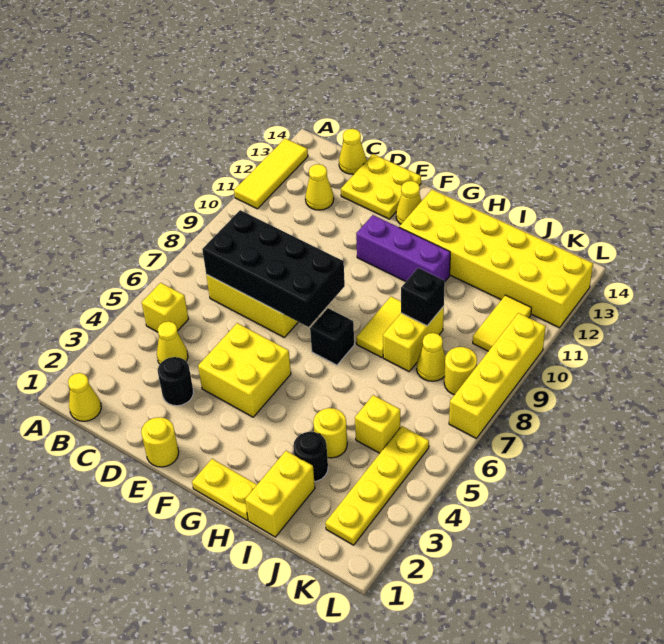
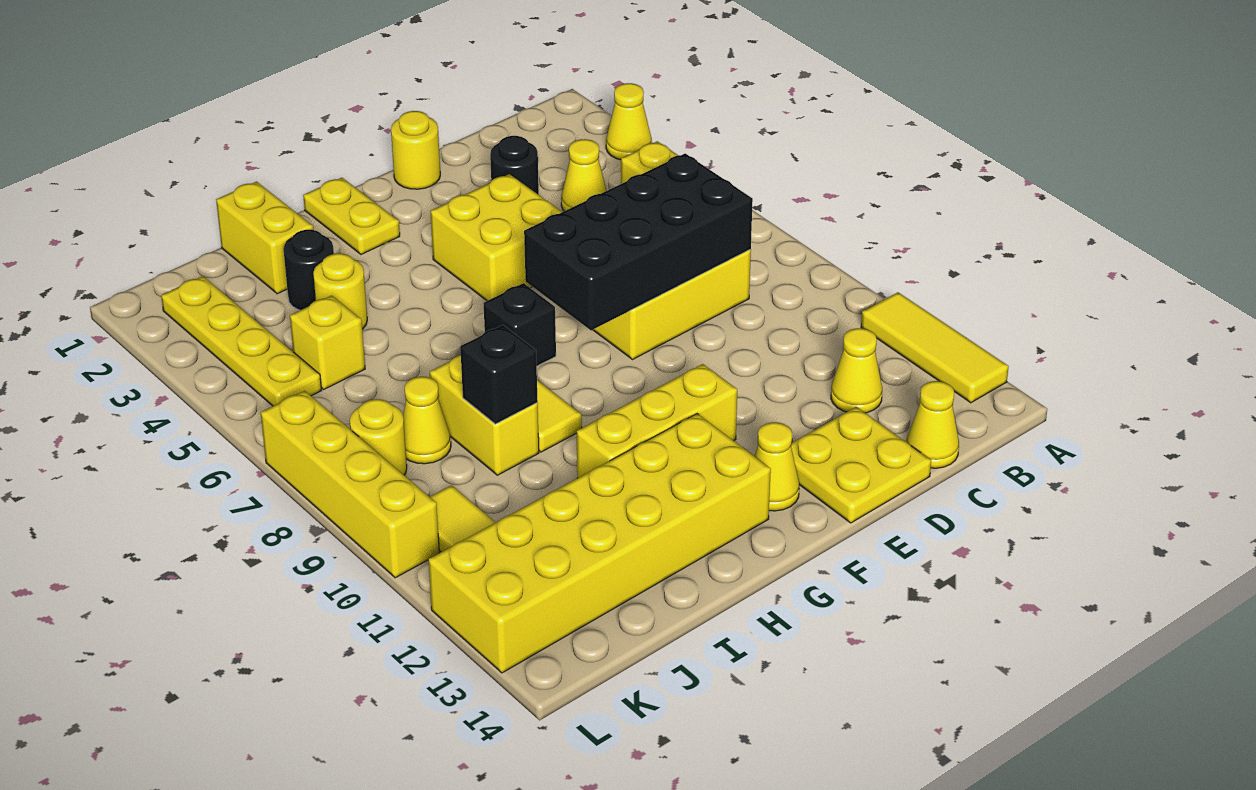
yellow cone B1 level 1 -> yellow cone A3 level 1
purple brick F11:H11 level 1 -> yellow brick F11:H11 level 1
yellow plate G1:H1 level 1 -> yellow plate G1:G2 level 1

